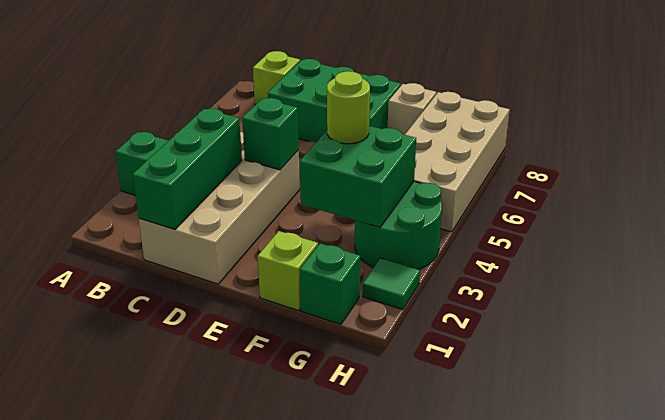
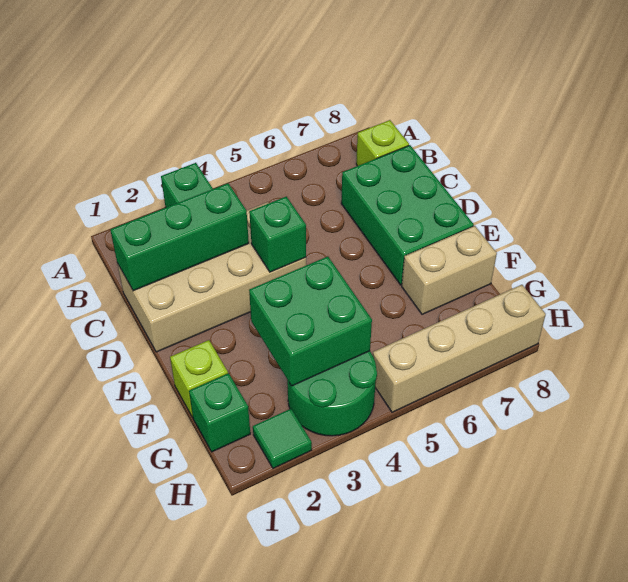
lime round brick F4 level 3 -> none
tan brick F8 level 1 -> tan brick F7:F8 level 1
tan brick G5:H8 level 1 -> tan brick H5:H8 level 1

